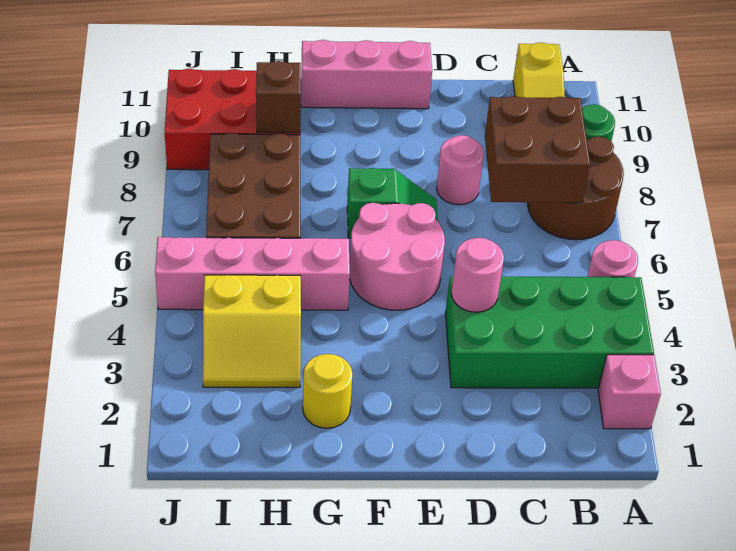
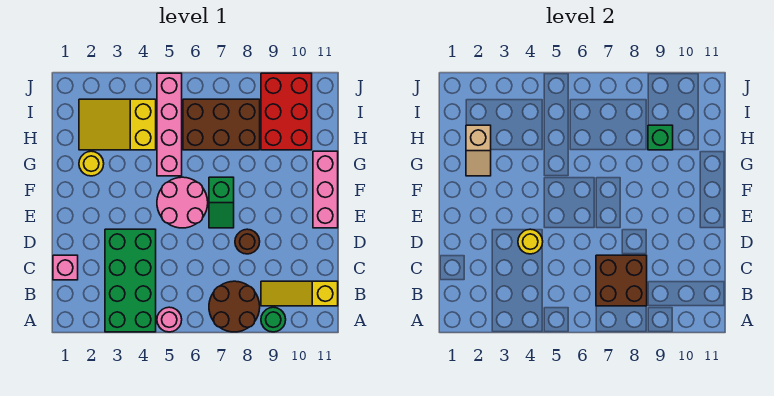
pink brick A2 level 1 -> pink brick C1 level 1
pink round brick D4 level 2 -> yellow round brick D4 level 2
pink round brick D8 level 1 -> brown round brick D8 level 1
none -> tan slope G2:H2 level 2 top H
yellow slope H3:I4 level 1 top 4 -> yellow slope H2:I4 level 1 top 4
brown brick H9 level 2 -> green brick H9 level 2

